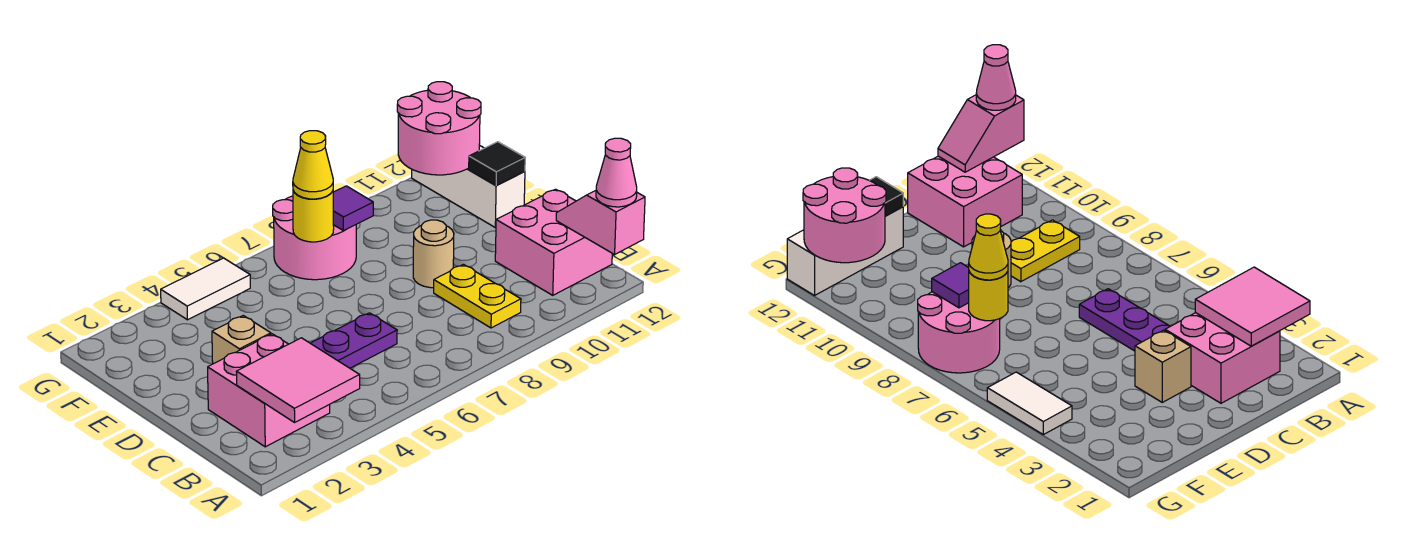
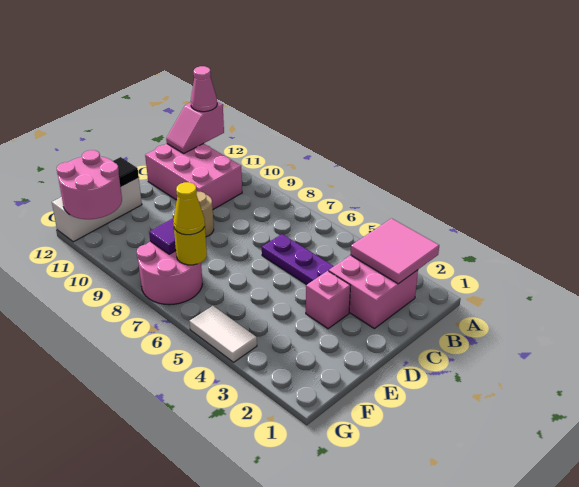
yellow plate B9:C9 level 1 -> none
pink brick B11:C12 level 1 -> pink brick B10:C12 level 1
tan brick D3 level 1 -> pink brick D3 level 1

